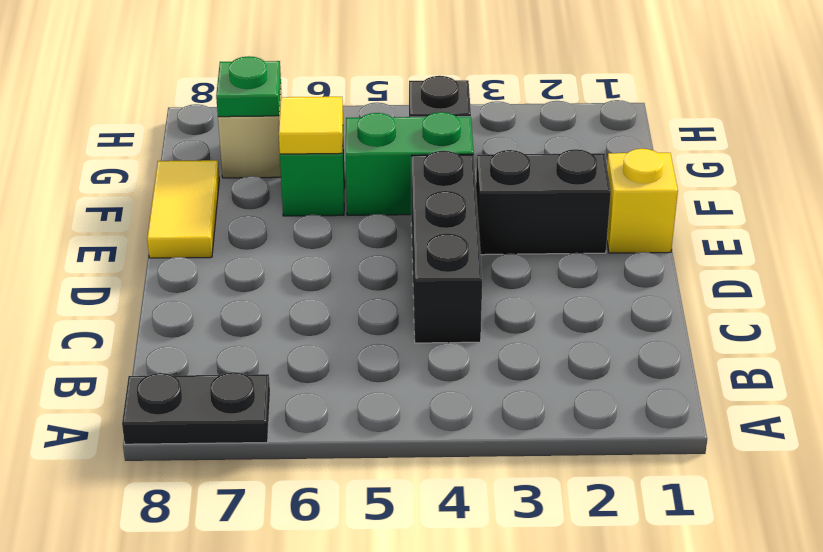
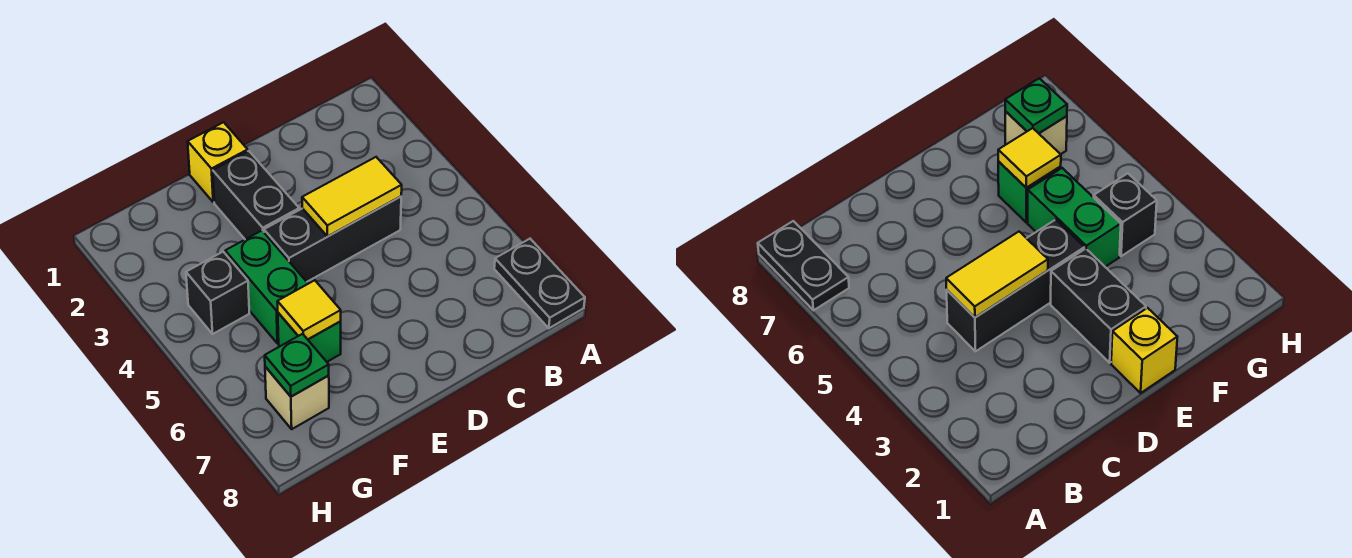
yellow tile E8:F8 level 1 -> yellow tile C4:D4 level 2

